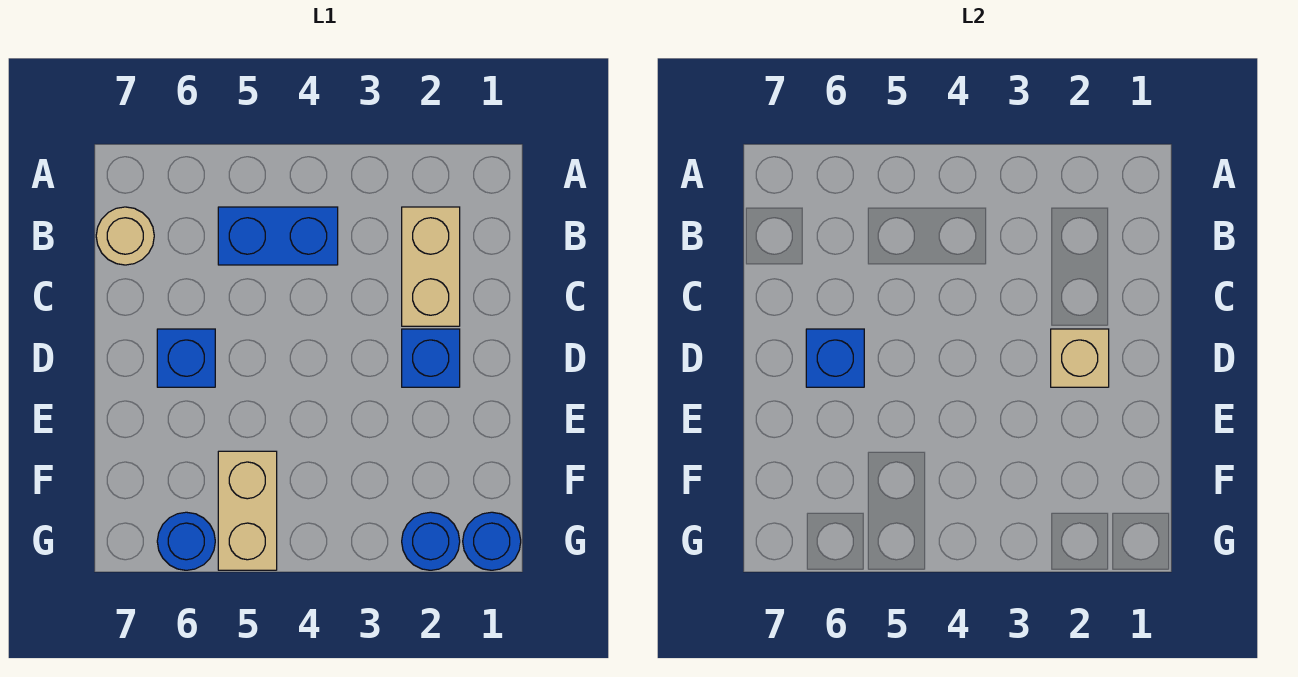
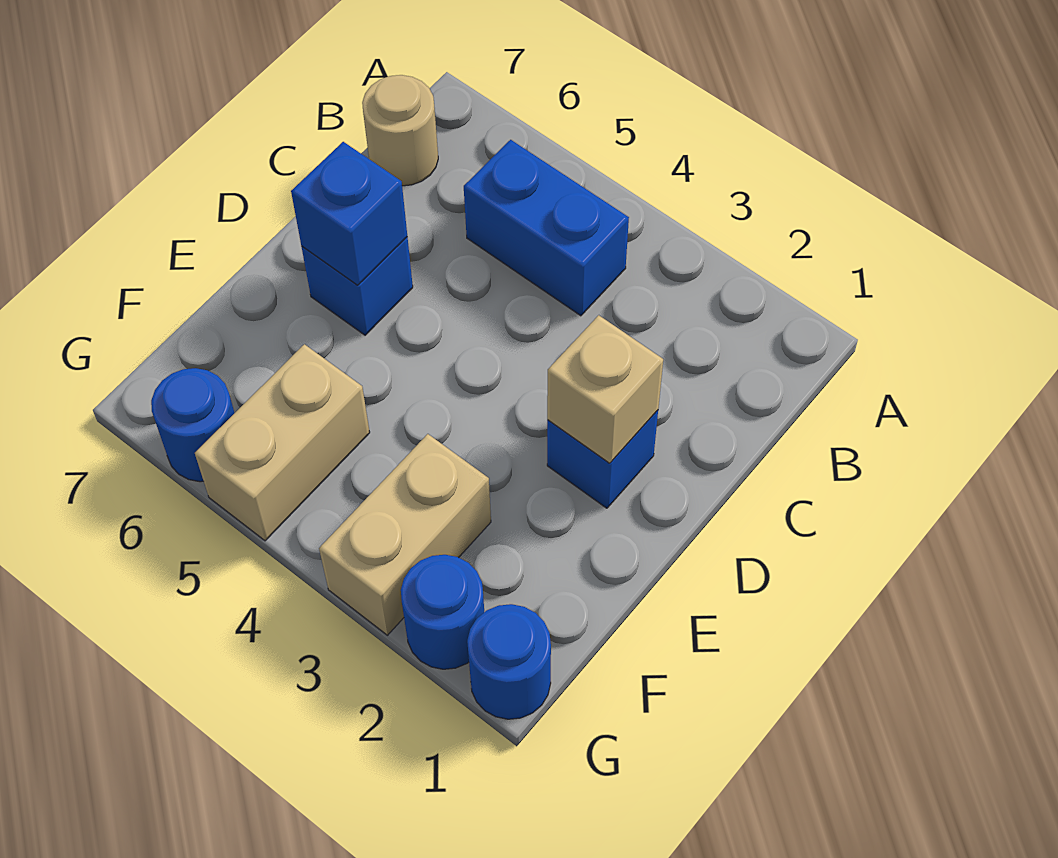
tan brick B2:C2 level 1 -> tan brick F3:G3 level 1

